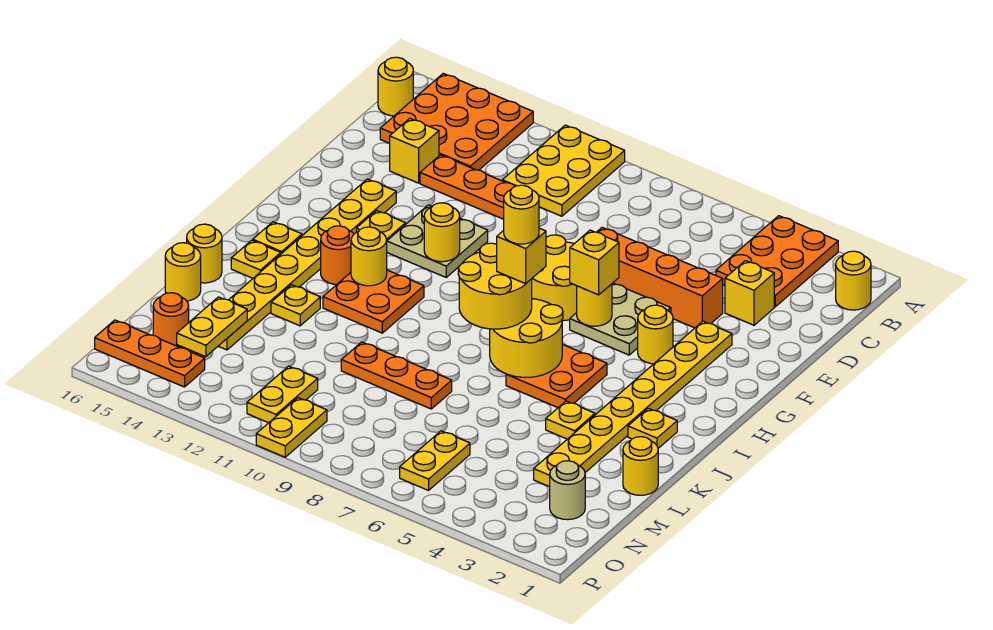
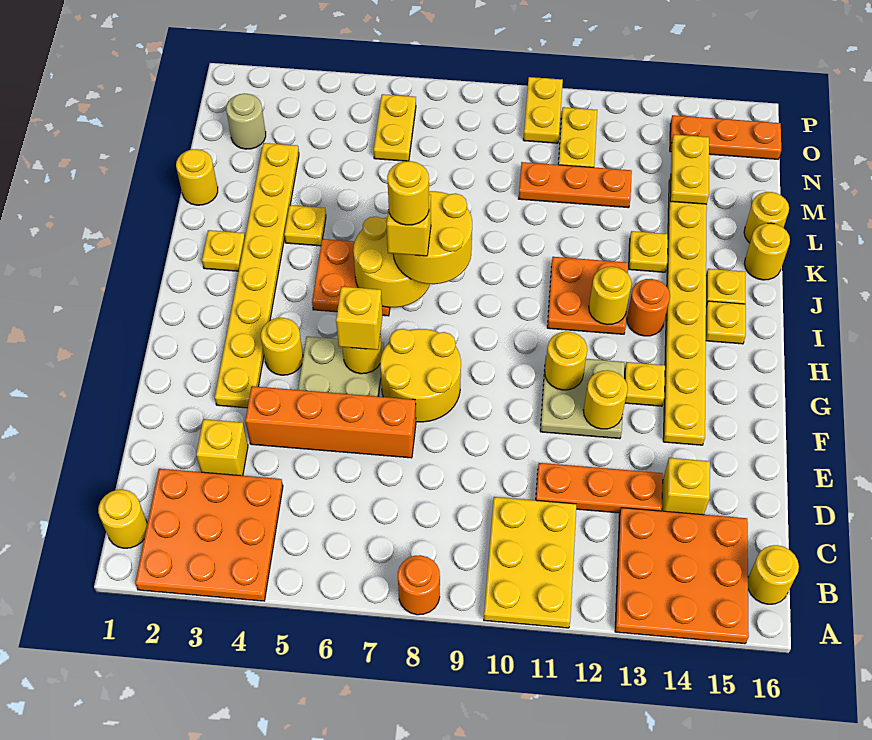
orange plate A3:C4 level 1 -> orange plate A2:C4 level 1
none -> yellow round brick F12 level 2
orange plate L8:L10 level 1 -> orange plate M10:M12 level 1
orange round brick N15 level 1 -> orange round brick A8 level 1

